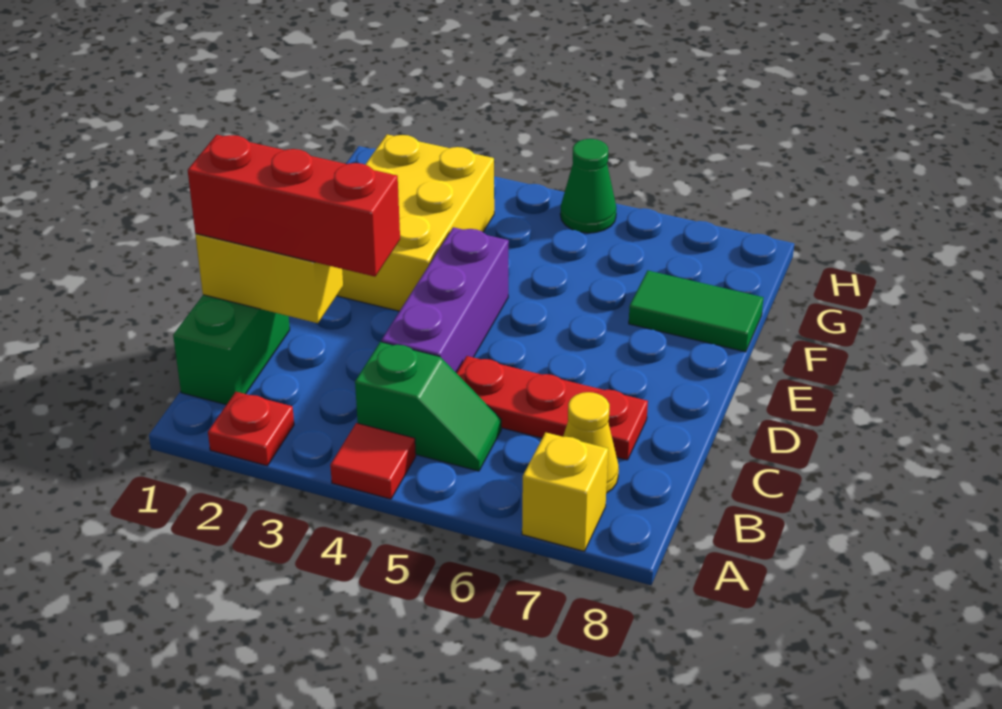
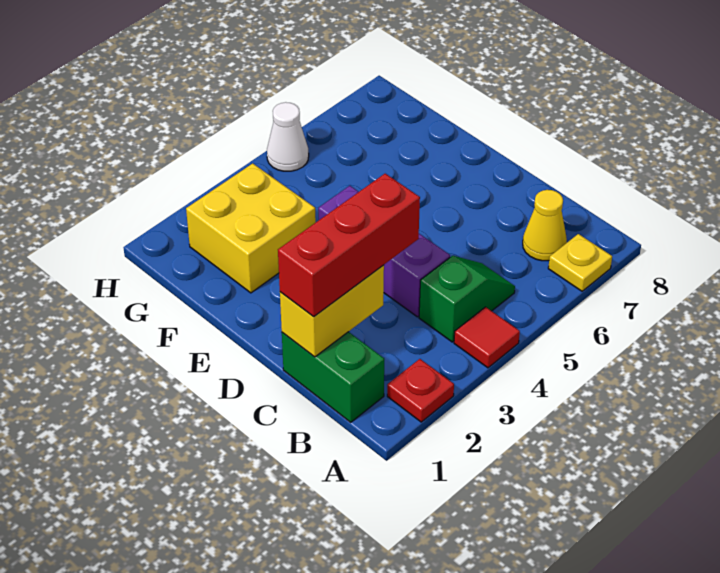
yellow brick A7 level 1 -> yellow plate A7 level 1
red plate C5:C7 level 1 -> none
yellow brick E2:G3 level 1 -> yellow brick F2:G3 level 1
green tile F7:F8 level 1 -> none
green cone H5 level 1 -> white cone H5 level 1

